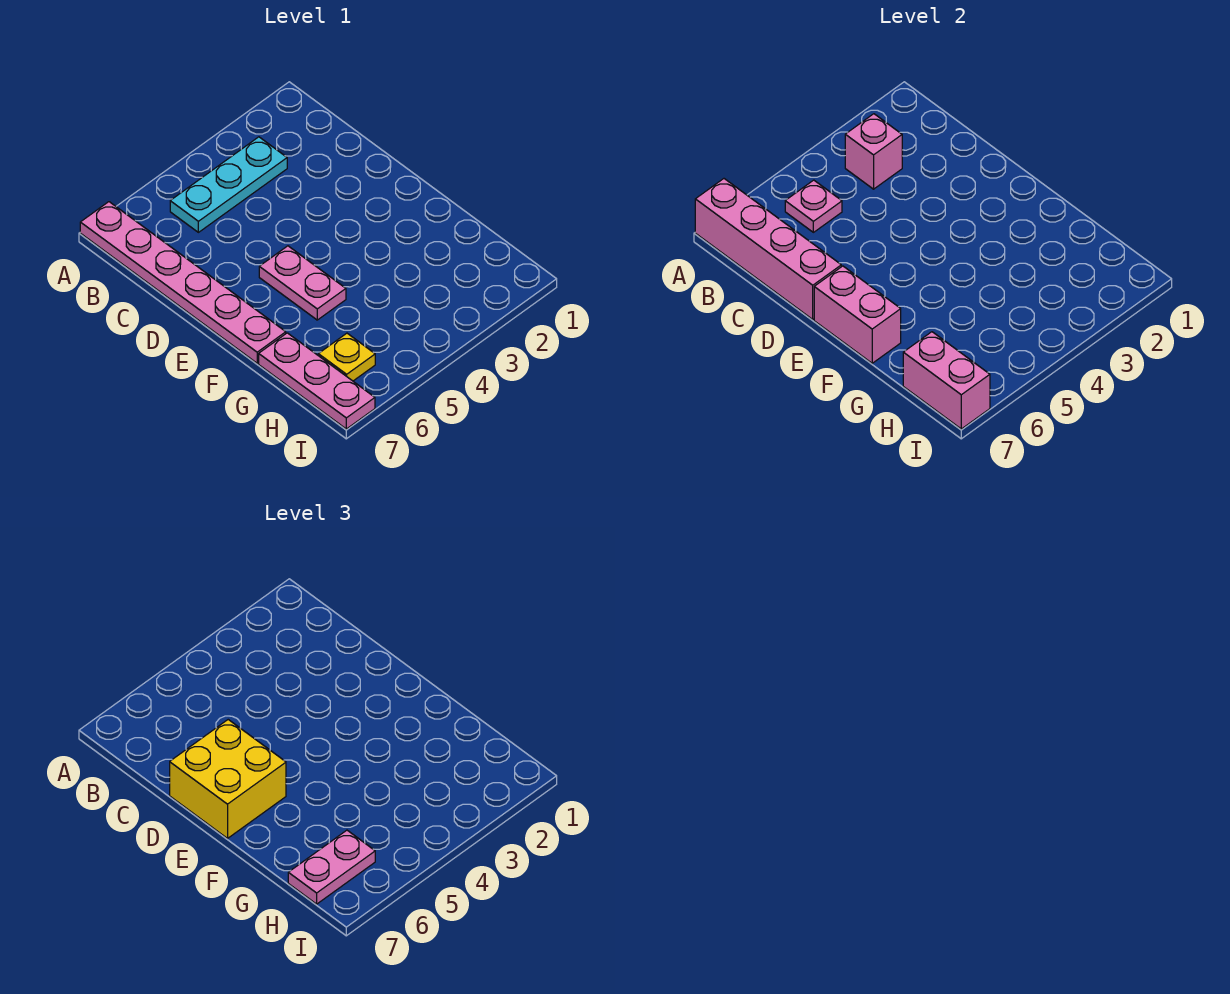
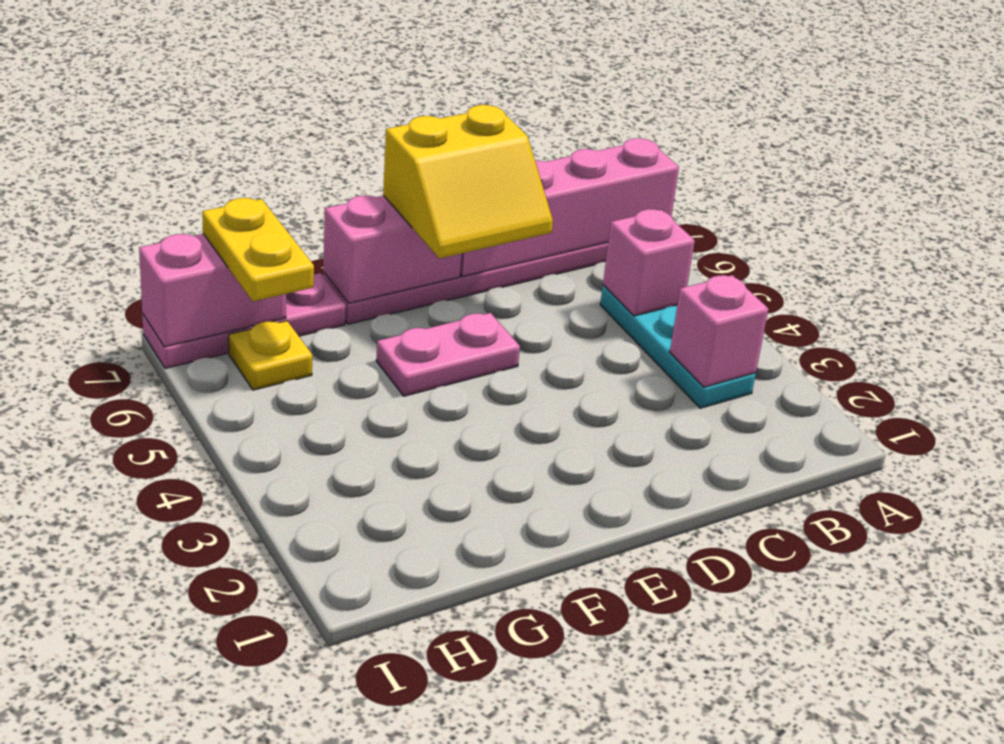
pink plate B5 level 2 -> pink brick B5 level 2
yellow brick D6:E7 level 3 -> yellow slope D6:E7 level 3 top 7
pink plate H6:H7 level 3 -> yellow plate H6:H7 level 3

